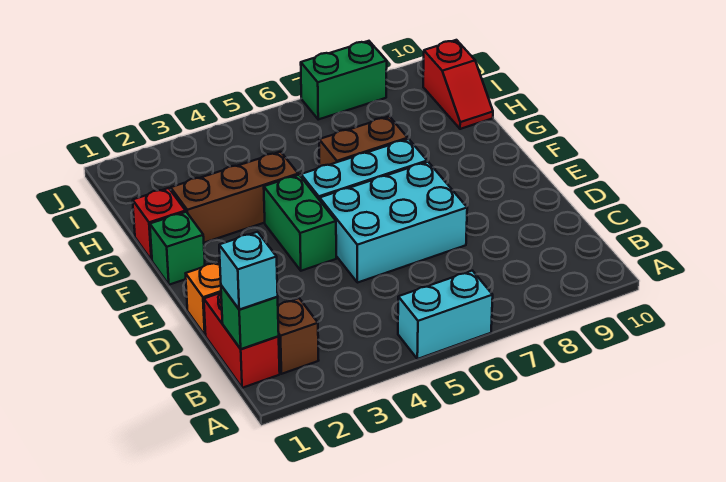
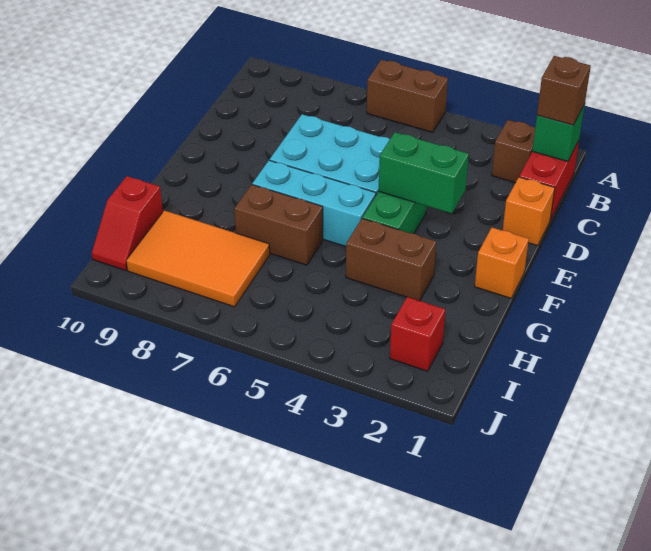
cyan brick A5:A6 level 1 -> brown brick A5:A6 level 1
cyan brick B1 level 3 -> brown brick B1 level 3
green brick F1 level 1 -> orange brick F1 level 1
red brick G1 level 1 -> red brick I2 level 1
brown brick G2:G4 level 1 -> brown brick G3:G4 level 1
none -> orange tile H7:I9 level 1
red slope H10:I10 level 1 top I -> red slope H10:I10 level 1 top H
green brick J7:J8 level 1 -> green brick E3:E4 level 2

